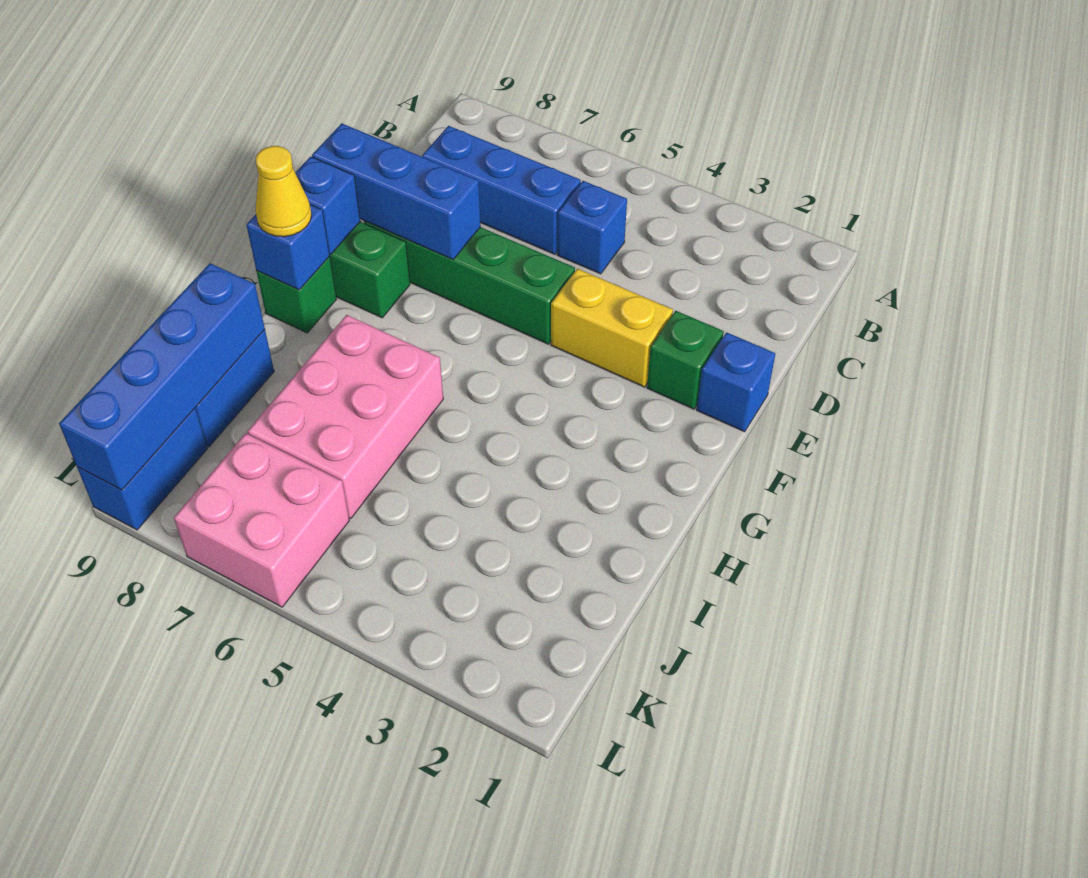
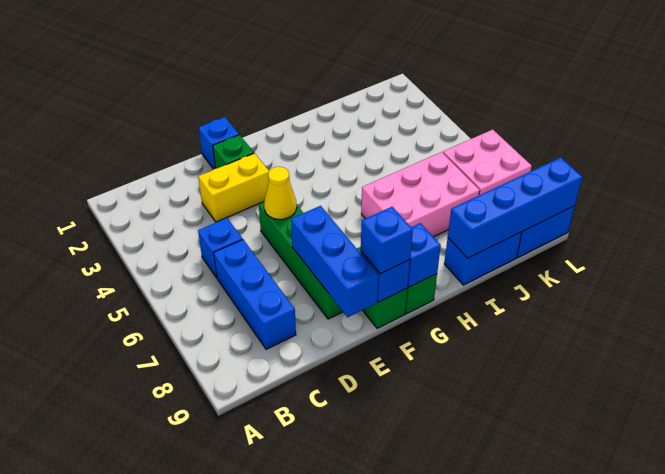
yellow brick E3:E4 level 1 -> yellow brick D3:E3 level 1
none -> blue brick F9 level 3
yellow cone G9 level 3 -> yellow cone E5 level 2

